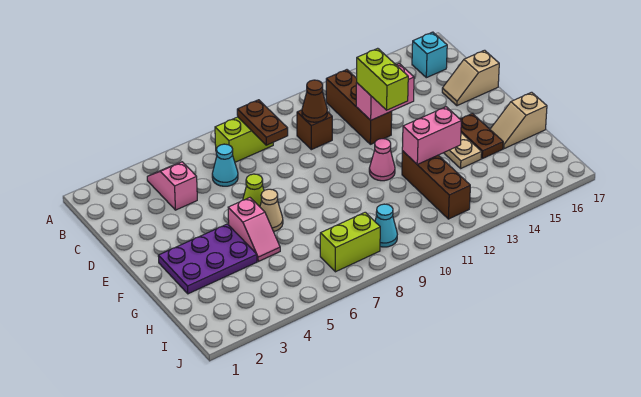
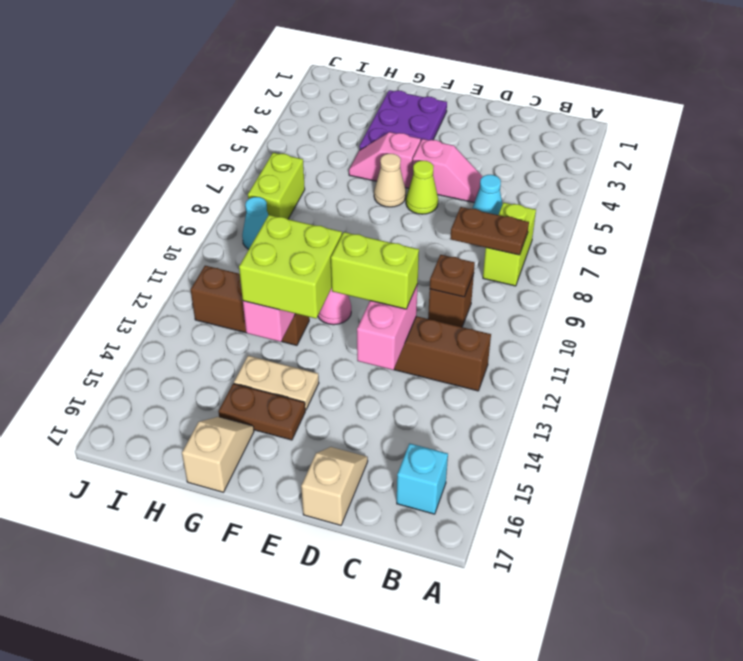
pink slope B4:C4 level 1 top C -> pink slope D5:E5 level 1 top E
brown cone C10 level 2 -> brown plate C10 level 2
none -> lime brick F12:G13 level 3

